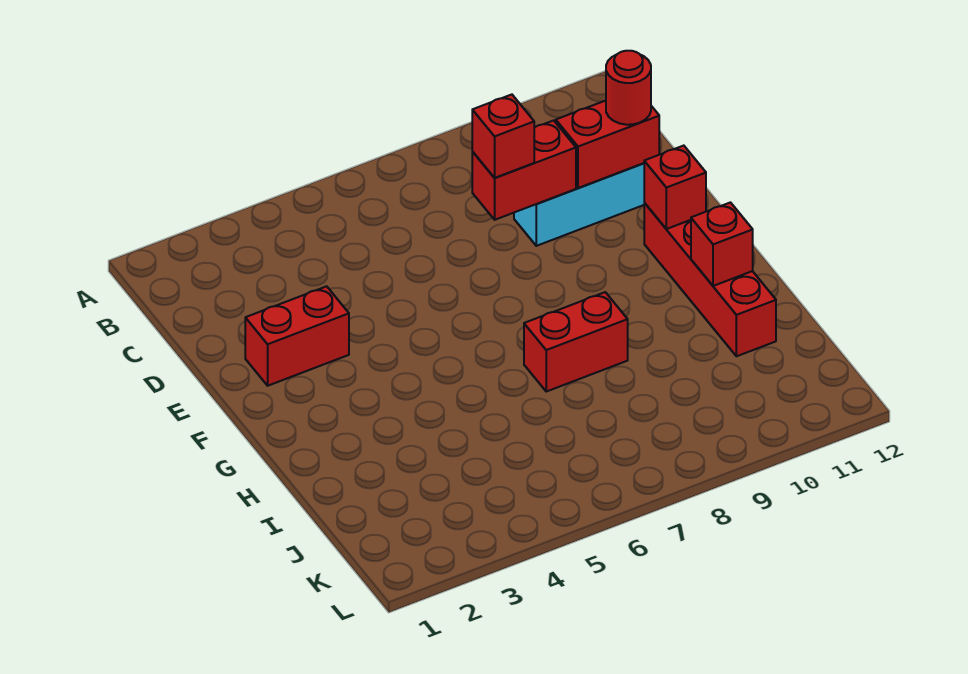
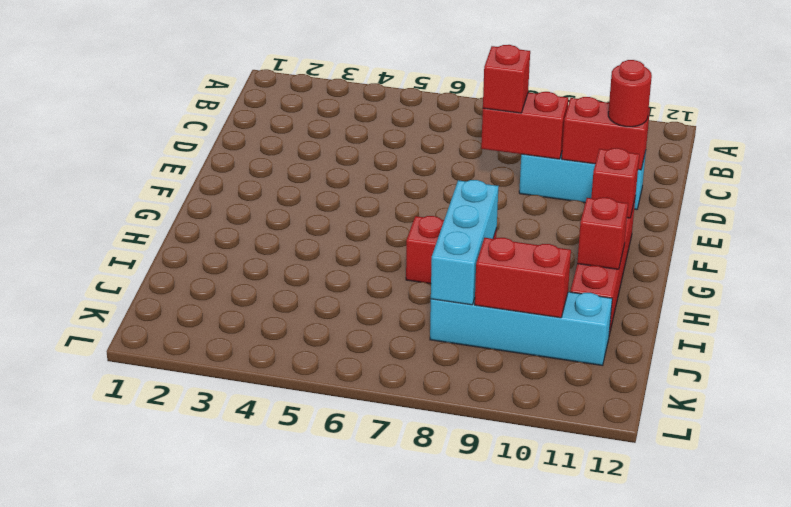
red brick E2:E3 level 1 -> red brick J9:J10 level 2
none -> cyan brick H8:J8 level 2
none -> cyan brick J8:J11 level 1

